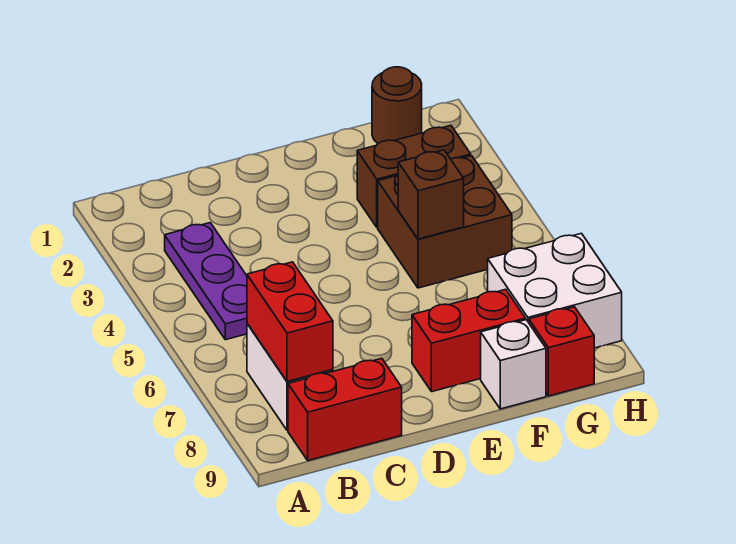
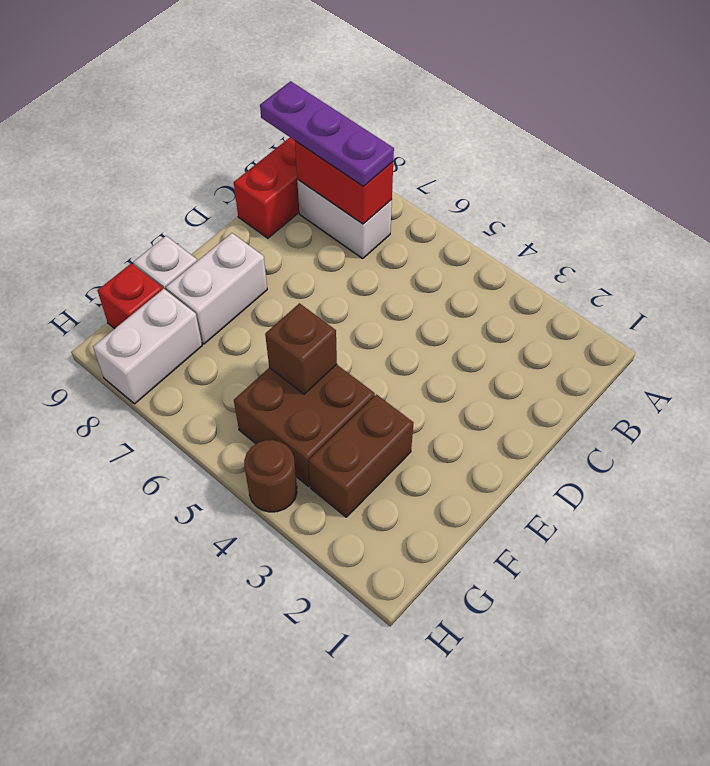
purple plate B3:B5 level 1 -> purple plate B7:B9 level 3
red brick E8:F8 level 1 -> white brick E8:F8 level 1
brown round brick G1 level 1 -> brown round brick H4 level 1
white brick G7:H8 level 1 -> white brick G8:H8 level 1

